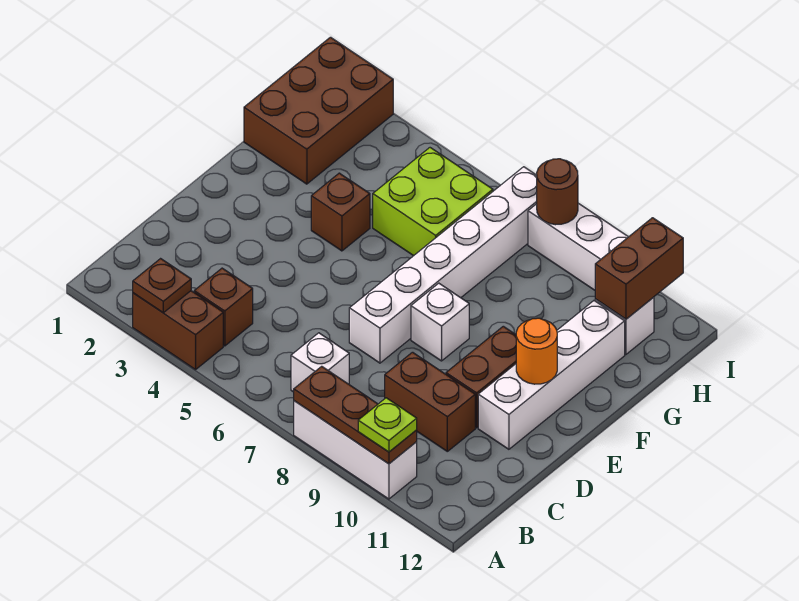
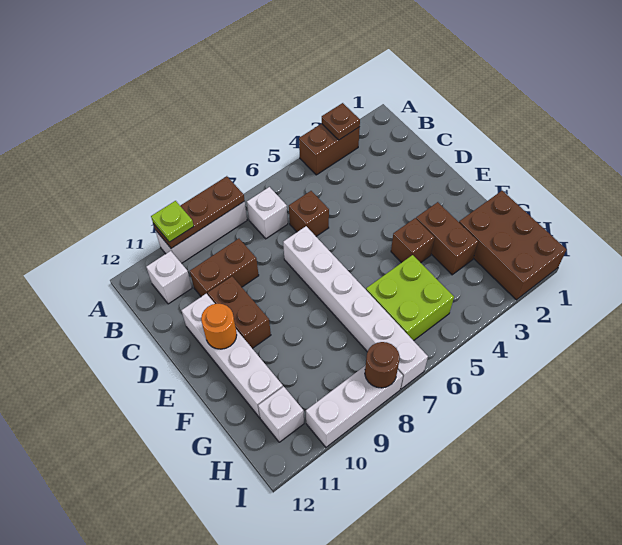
brown brick B4 level 1 -> brown brick C6 level 1
white brick E8 level 1 -> white brick B11 level 1
brown brick H11:I11 level 2 -> brown brick F3:G3 level 1

